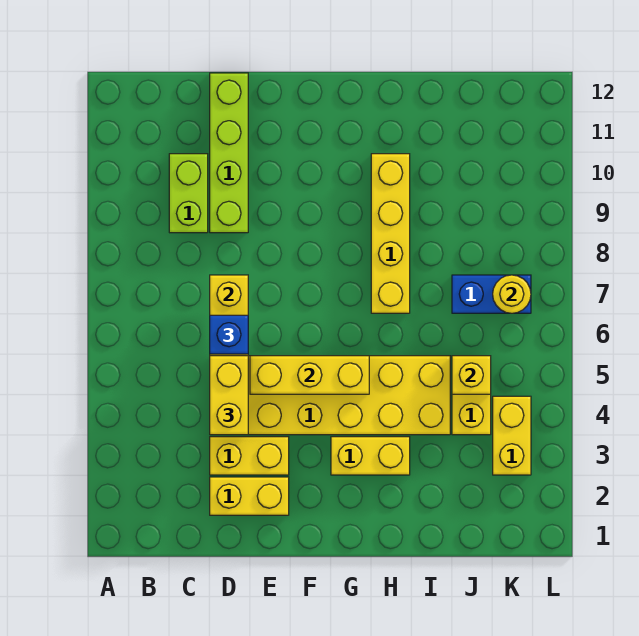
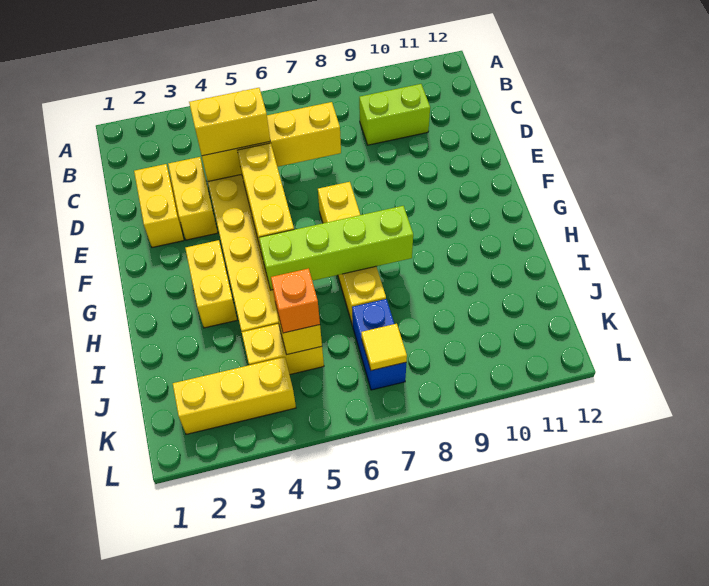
blue brick D6 level 3 -> none
lime brick D9:D12 level 1 -> lime brick H5:H8 level 2
yellow brick H7:H10 level 1 -> yellow brick F7:I7 level 1
none -> orange brick J5 level 3
yellow brick K3:K4 level 1 -> yellow brick K2:K4 level 1
yellow round brick K7 level 2 -> yellow tile K7 level 2

